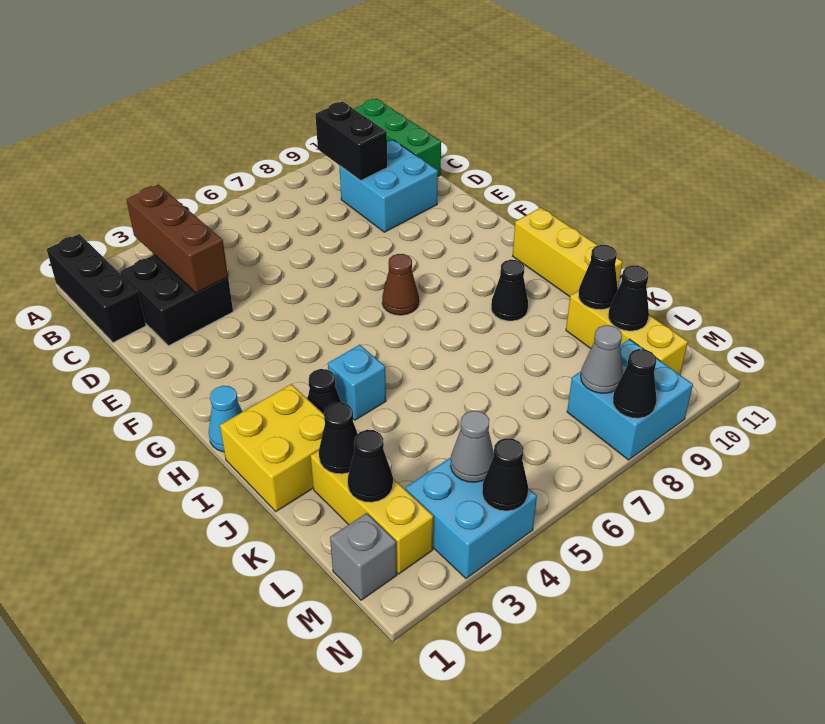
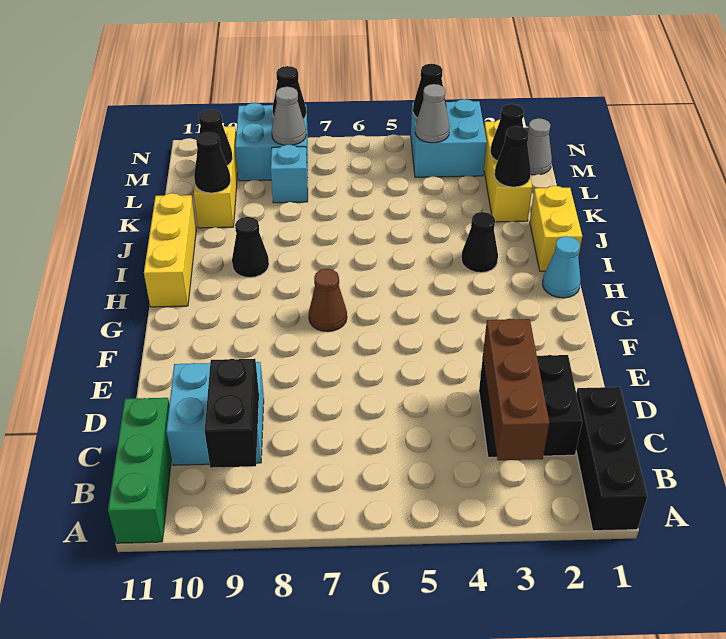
yellow brick I1:J2 level 1 -> yellow brick I1:J1 level 1
cyan brick I4 level 1 -> cyan brick L8 level 1
grey brick M1 level 1 -> grey cone M1 level 1

